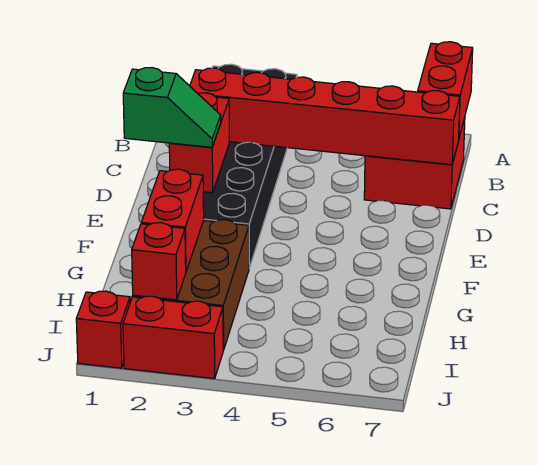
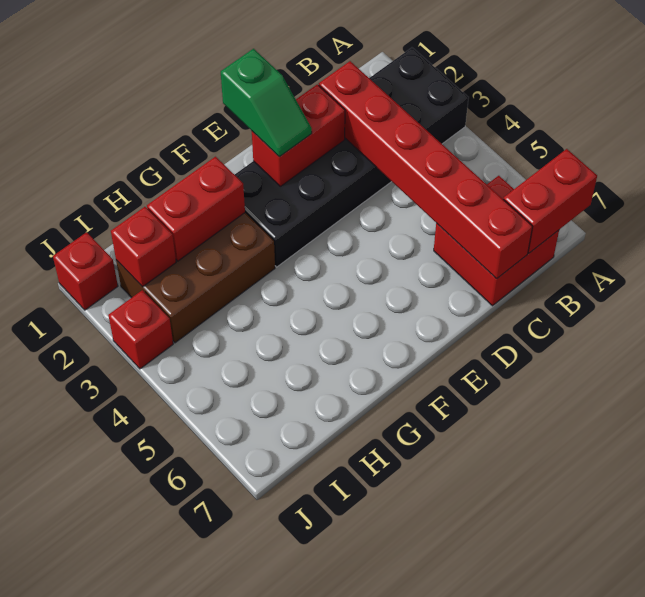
red brick J2:J3 level 1 -> red brick J3 level 1

